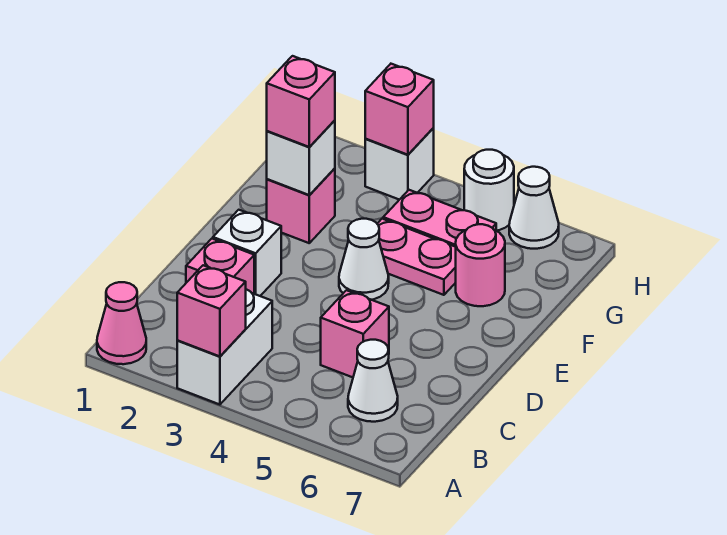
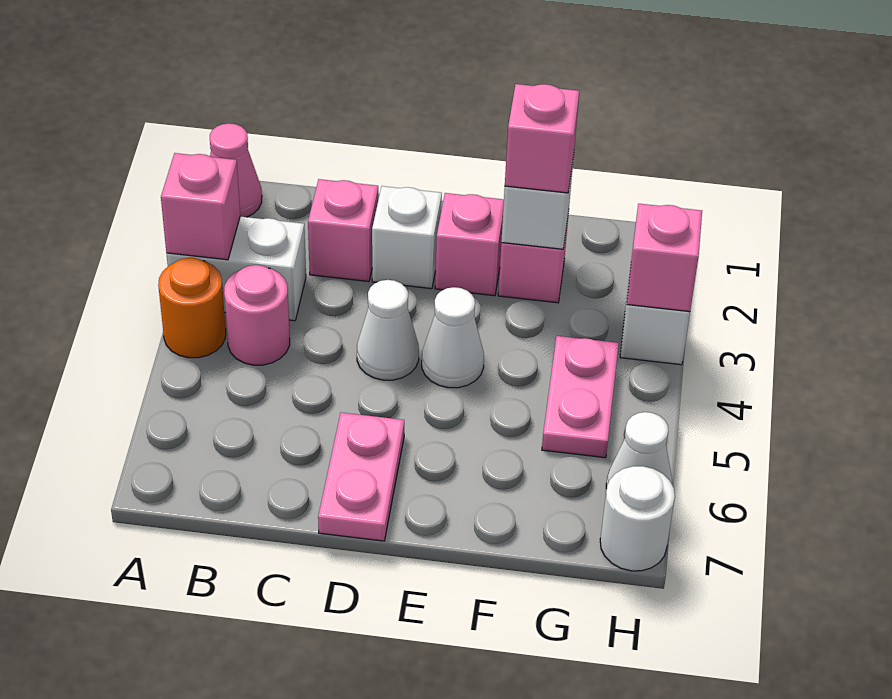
none -> orange round brick A4 level 1
white cone B6 level 1 -> white cone D4 level 1
pink brick C5 level 1 -> pink brick E2 level 1
pink plate F4:F5 level 1 -> pink plate D6:D7 level 1
pink round brick F6 level 1 -> pink round brick B4 level 1
white round brick H5 level 1 -> white round brick H7 level 1

